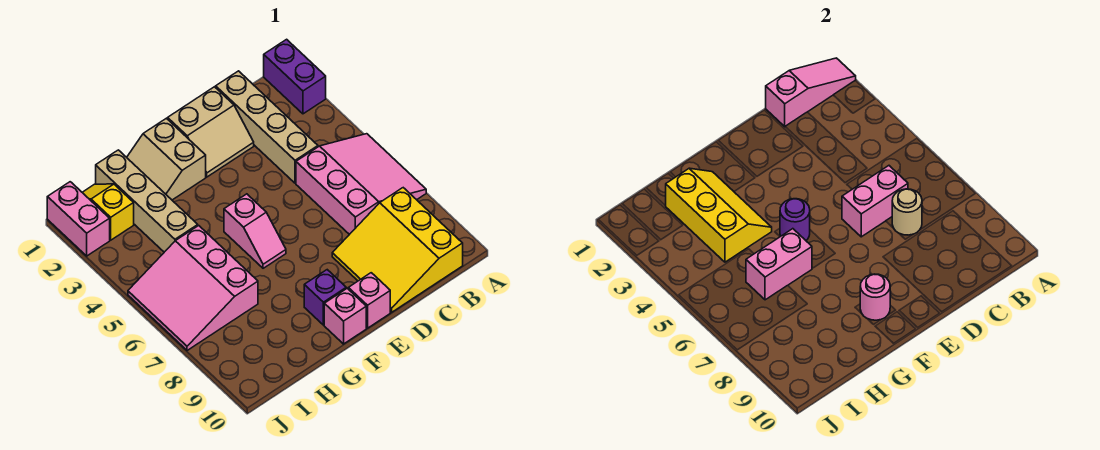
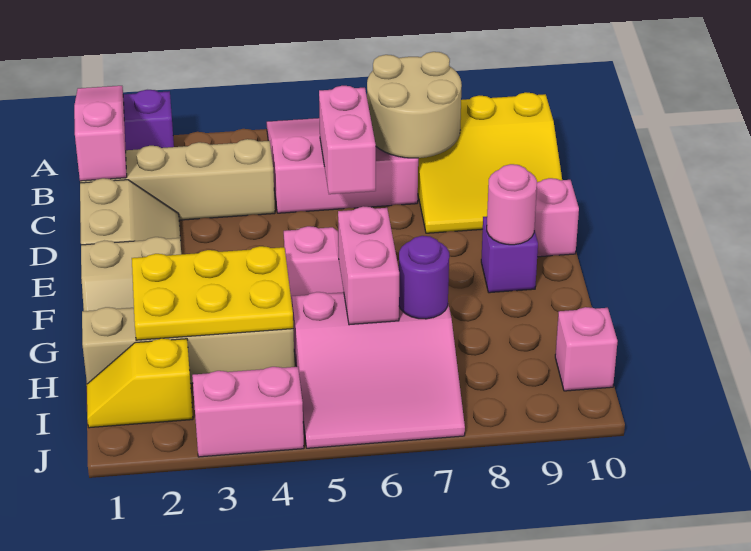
tan round brick C7 level 2 -> tan round brick B7:C8 level 2
purple round brick F5 level 2 -> purple round brick H7 level 2
pink brick F10 level 1 -> pink brick I10 level 1
yellow slope G2:H4 level 2 top H -> yellow plate G2:H4 level 2
pink brick J1:J2 level 1 -> pink brick J3:J4 level 1

